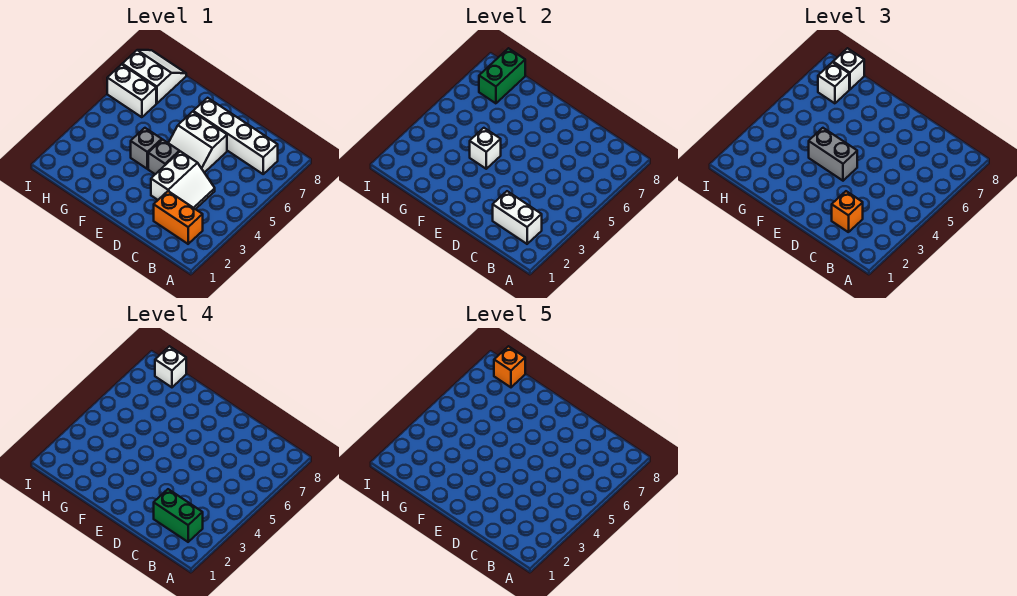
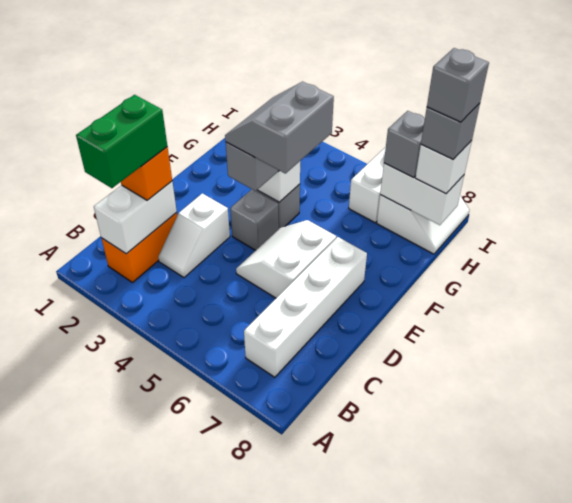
white slope C3:D4 level 1 top D -> white slope C3:D3 level 1 top D
none -> grey slope E4:F5 level 4 top 5
green brick H7:H8 level 2 -> white brick H7:H8 level 2
white brick H7 level 3 -> grey brick H7 level 3
white brick H8 level 4 -> grey brick H8 level 4
orange brick H8 level 5 -> grey brick H8 level 5

